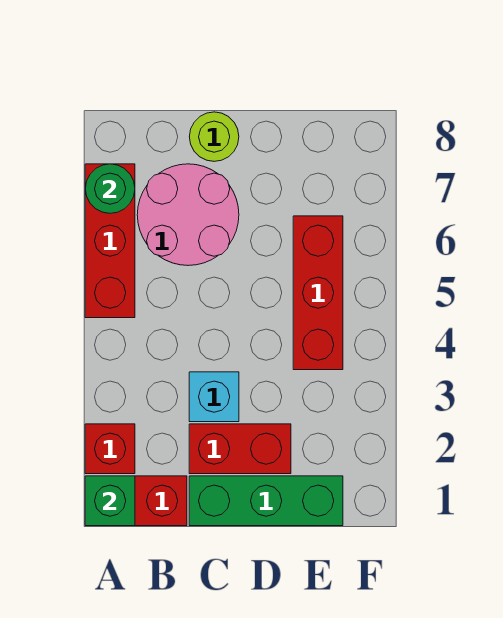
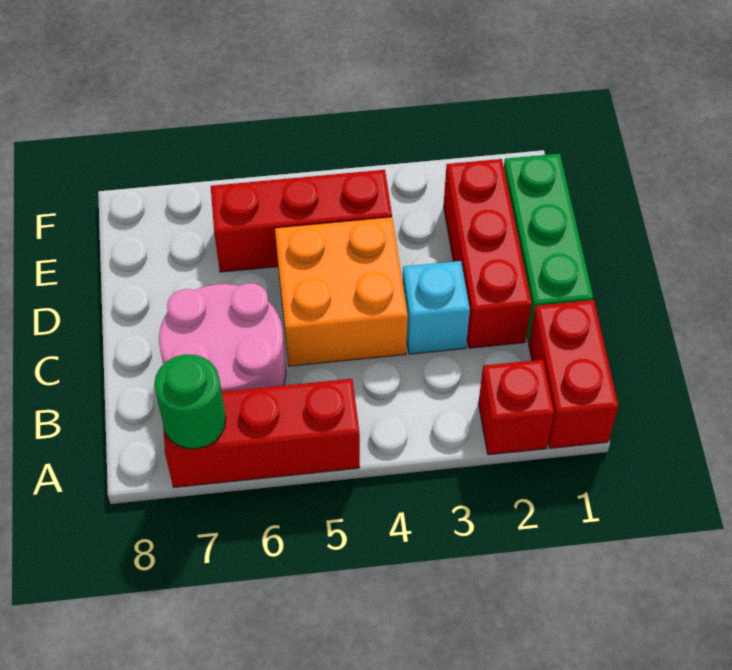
green brick A1 level 2 -> none
red brick C2:D2 level 1 -> red brick C2:E2 level 1
none -> orange brick C4:D5 level 1
lime round brick C8 level 1 -> none

